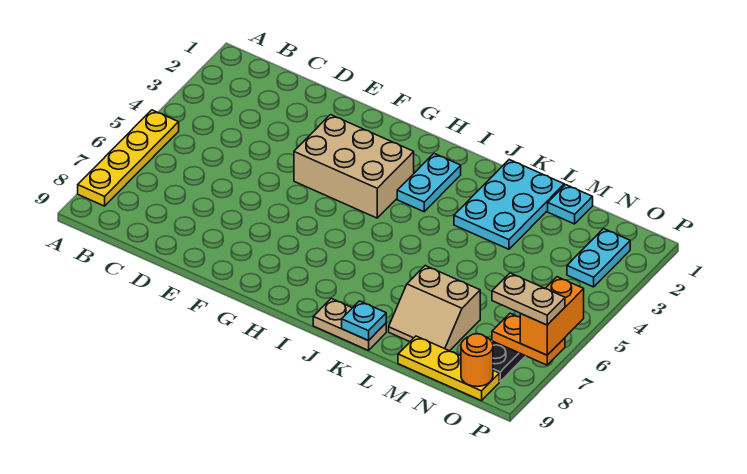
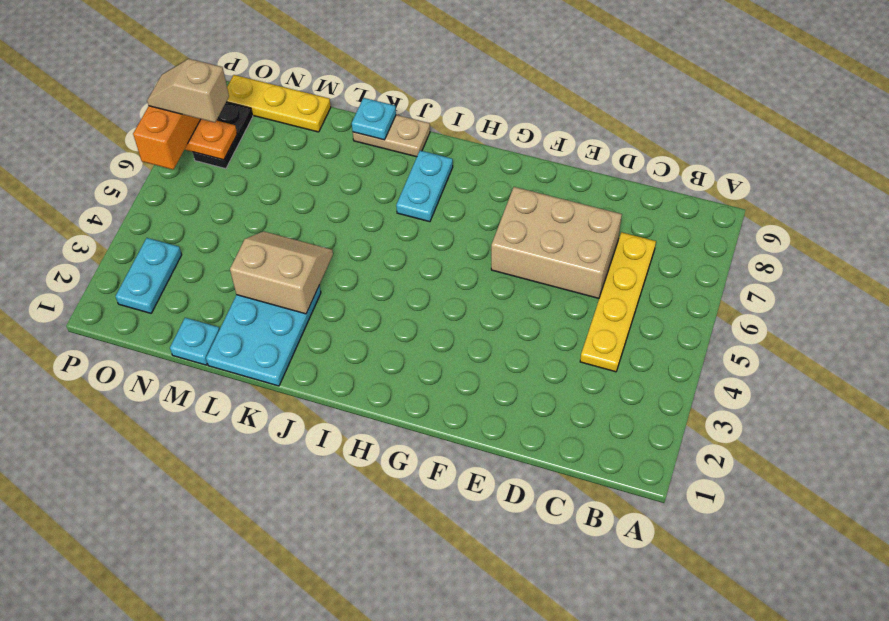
yellow plate A5:A8 level 1 -> yellow plate C4:C7 level 1
tan brick F3:H4 level 1 -> tan brick D6:F7 level 1
cyan plate I2:I3 level 1 -> cyan plate I7:I8 level 1
tan slope L7:M8 level 1 top 7 -> tan slope K3:L4 level 2 top 3
tan plate O7:P7 level 4 -> tan slope O7:P7 level 4 top O
orange round brick O9 level 2 -> none

